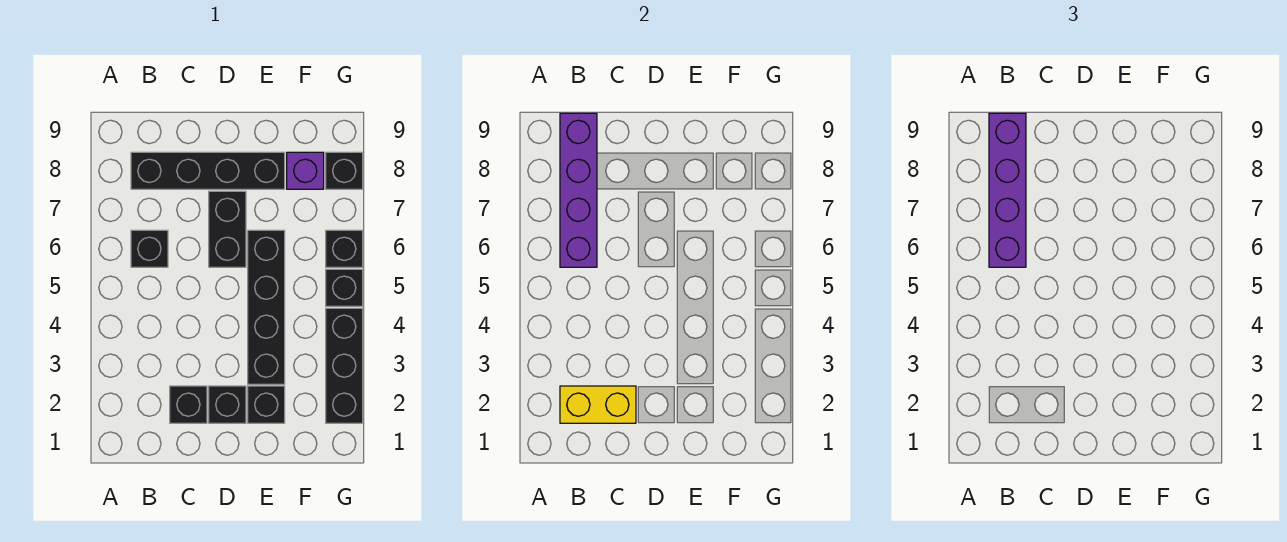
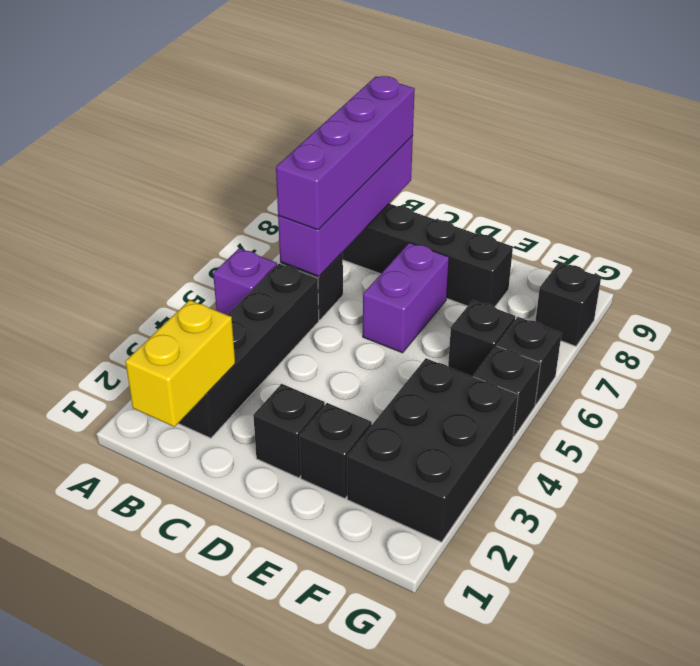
yellow brick B2:C2 level 2 -> yellow brick B1:B2 level 2
black brick C2 level 1 -> black brick F6 level 1
black brick D6:D7 level 1 -> purple brick D6:D7 level 1
black brick E3:E6 level 1 -> black brick B2:B5 level 1
purple brick F8 level 1 -> purple brick A5 level 1
black brick G2:G4 level 1 -> black brick F2:G4 level 1

